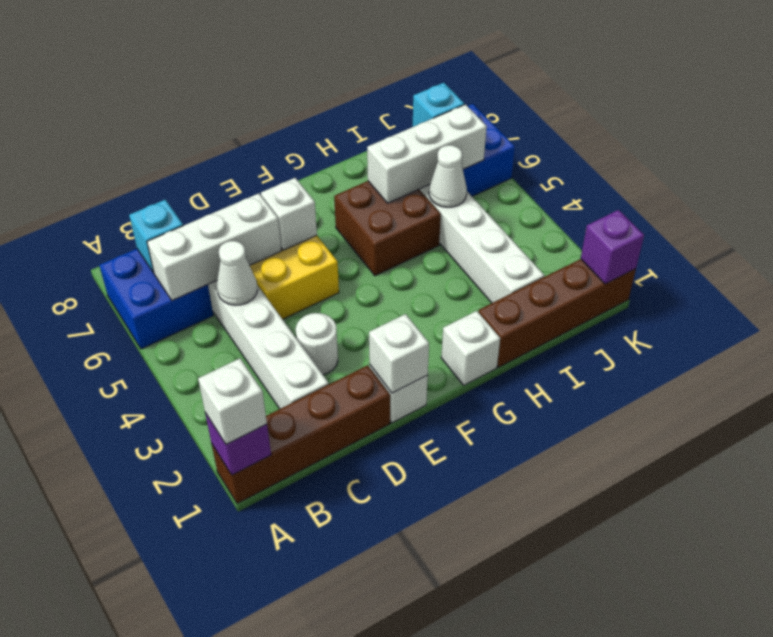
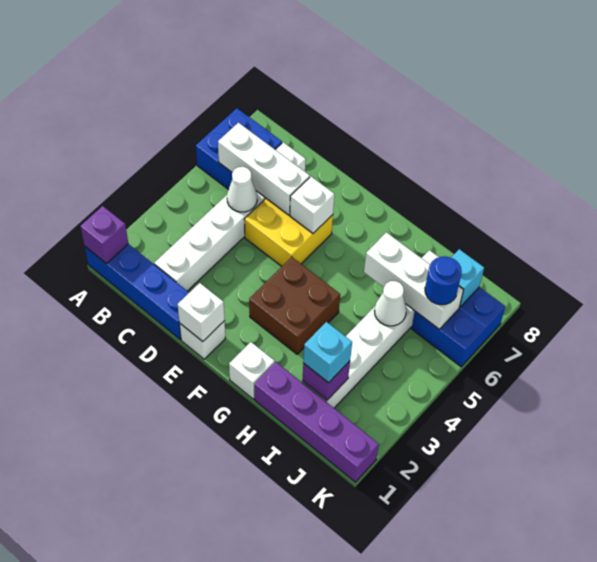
brown brick A1:D1 level 1 -> blue brick A1:D1 level 1
white brick A1 level 3 -> none
cyan brick B7 level 2 -> cyan brick I2 level 3
white round brick D3 level 1 -> none
brown brick G5:H6 level 1 -> brown brick F3:G4 level 1
brown brick H1:K1 level 1 -> purple brick H1:K1 level 1
none -> blue round brick J6 level 3
purple brick K1 level 2 -> purple brick I2 level 2

